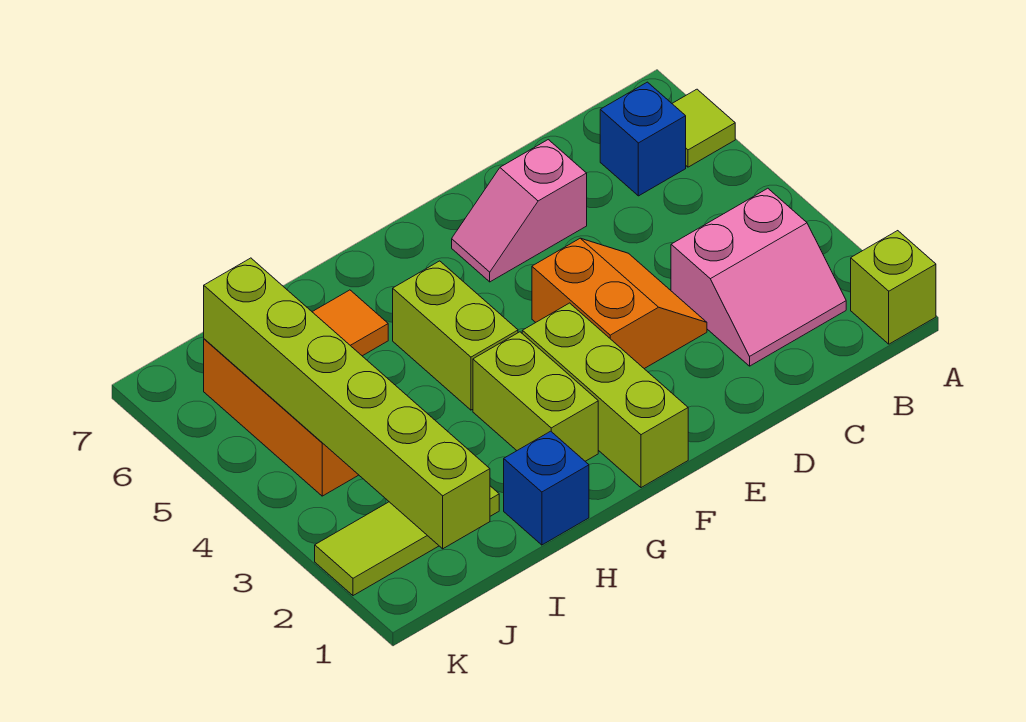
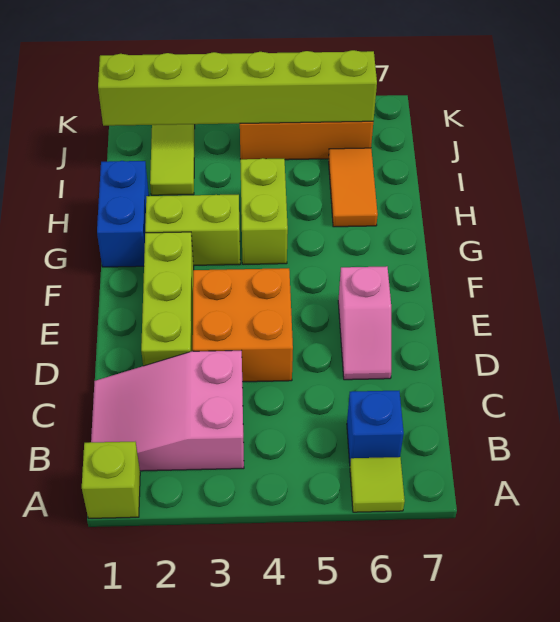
pink slope B2:C3 level 1 top 3 -> pink slope B1:C3 level 1 top 3
orange slope D3:E4 level 1 top E -> orange brick D3:E4 level 1
pink slope D6:E6 level 1 top D -> pink slope D6:E6 level 1 top E
lime brick F1:F3 level 1 -> lime brick D2:F2 level 1
lime brick G4:G5 level 1 -> lime brick G4:H4 level 1
blue brick H1 level 1 -> blue brick G1:H1 level 1

